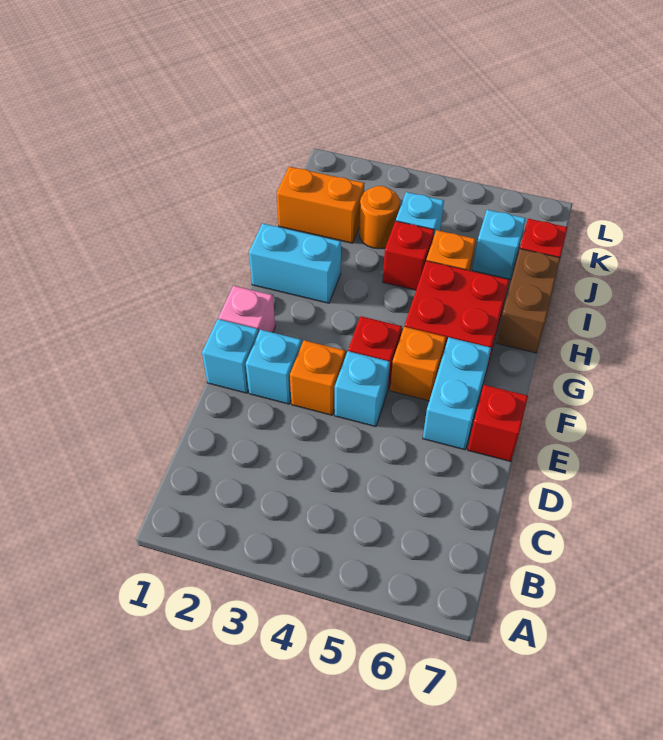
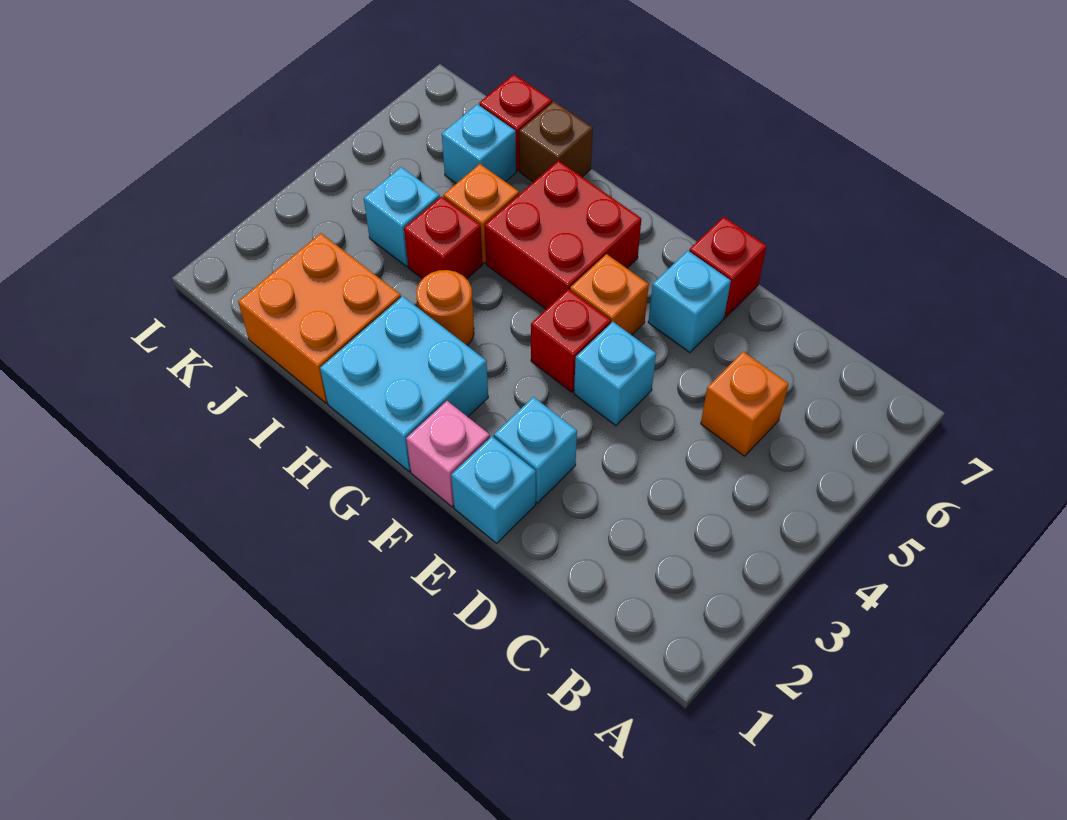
orange brick E3 level 1 -> orange brick C5 level 1
cyan brick E6:F6 level 1 -> cyan brick E6 level 1
cyan brick H1:H2 level 1 -> cyan brick G1:H2 level 1
brown brick H7:I7 level 1 -> brown brick I7 level 1
orange brick J1:J2 level 1 -> orange brick I1:J2 level 1
orange round brick J3 level 1 -> orange round brick H3 level 1

